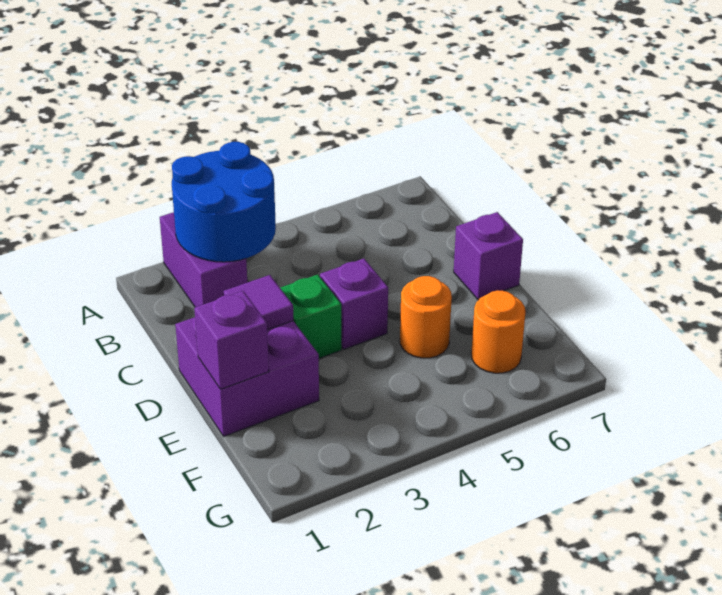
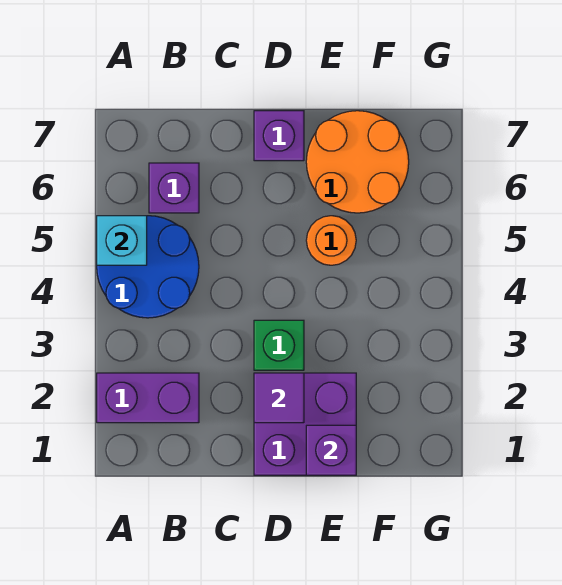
blue round brick A2:B3 level 2 -> blue round brick A4:B5 level 1
none -> cyan brick A5 level 2
purple brick D4 level 1 -> purple brick B6 level 1
orange round brick F6 level 1 -> orange round brick E6:F7 level 1

